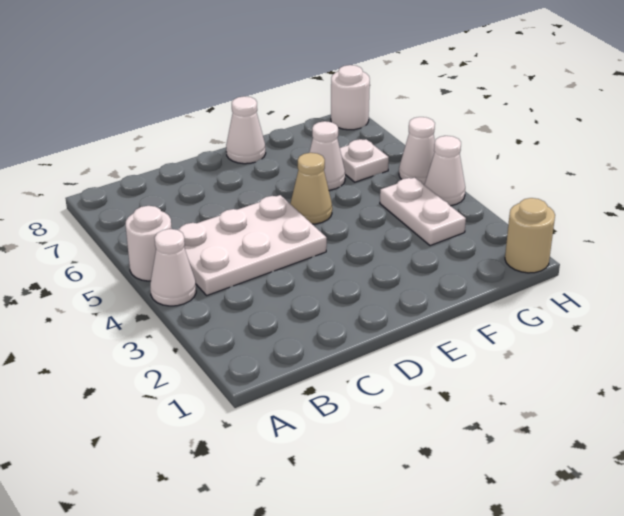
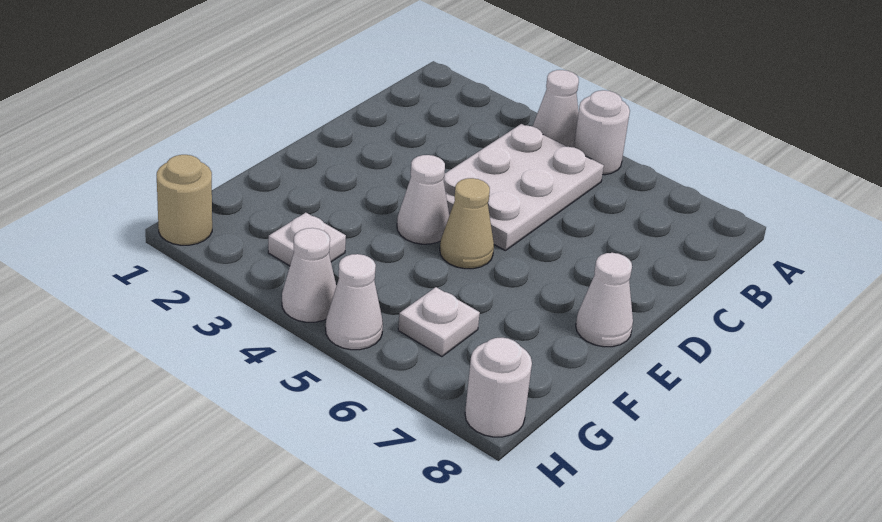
white cone F6 level 1 -> white cone E4 level 1
white plate G3:G4 level 1 -> white plate G3 level 1

